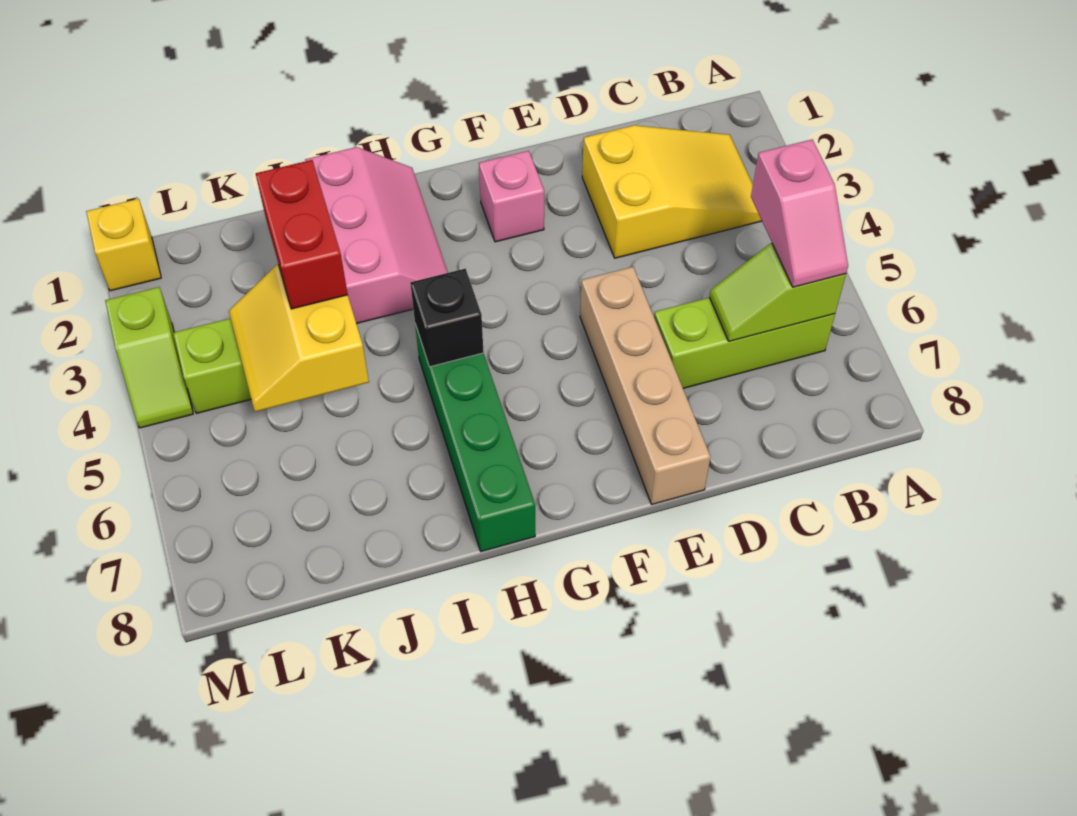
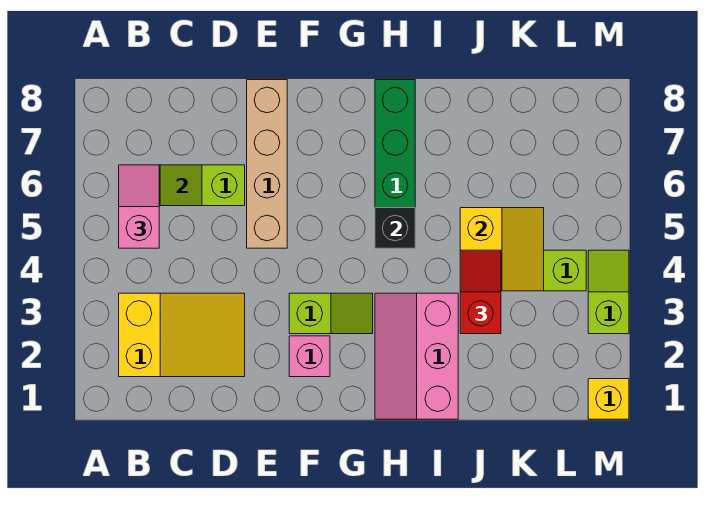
yellow slope B2:D3 level 1 top D -> yellow slope B2:D3 level 1 top B
none -> lime slope F3:G3 level 1 top F
red brick J3:J4 level 3 -> red slope J3:J4 level 3 top 3

